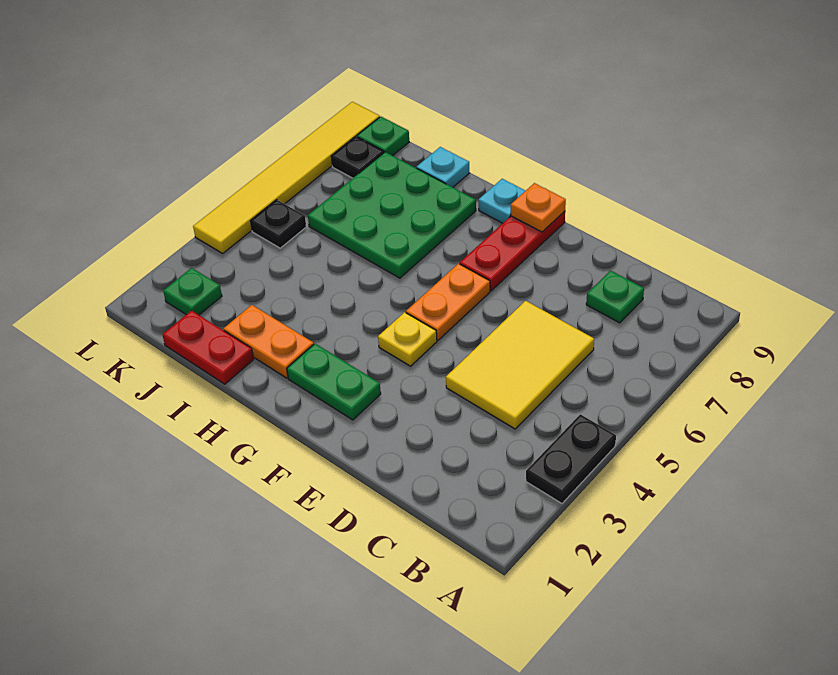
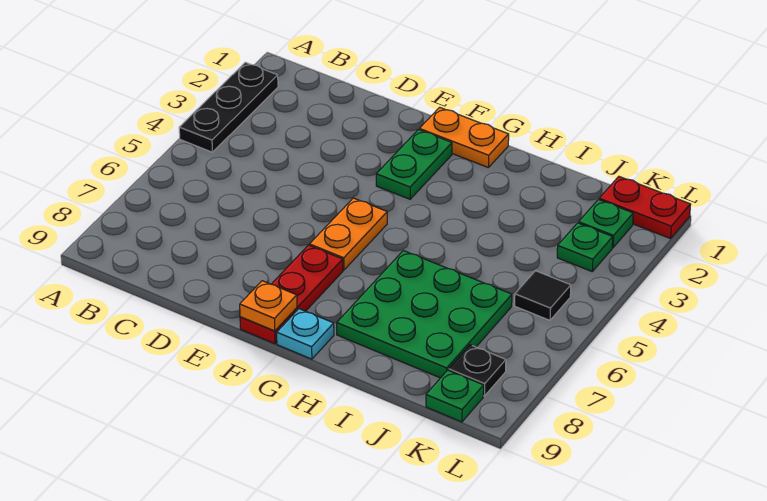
black plate A3:A4 level 1 -> black plate A2:A4 level 1
yellow tile C4:D6 level 1 -> none
green plate C8 level 1 -> green plate K3 level 1
green plate F2:G2 level 1 -> green plate F2:F3 level 1
yellow plate F4 level 1 -> none
orange plate H2:I2 level 1 -> orange plate F1:G1 level 1
red plate I1:J1 level 1 -> red plate K1:L1 level 1
cyan plate I9 level 1 -> none
black plate K5 level 1 -> black tile K5 level 1
yellow tile L4:L9 level 1 -> none

